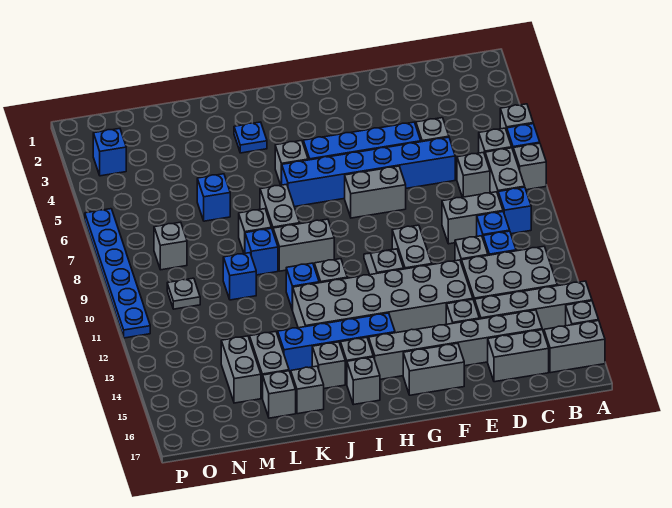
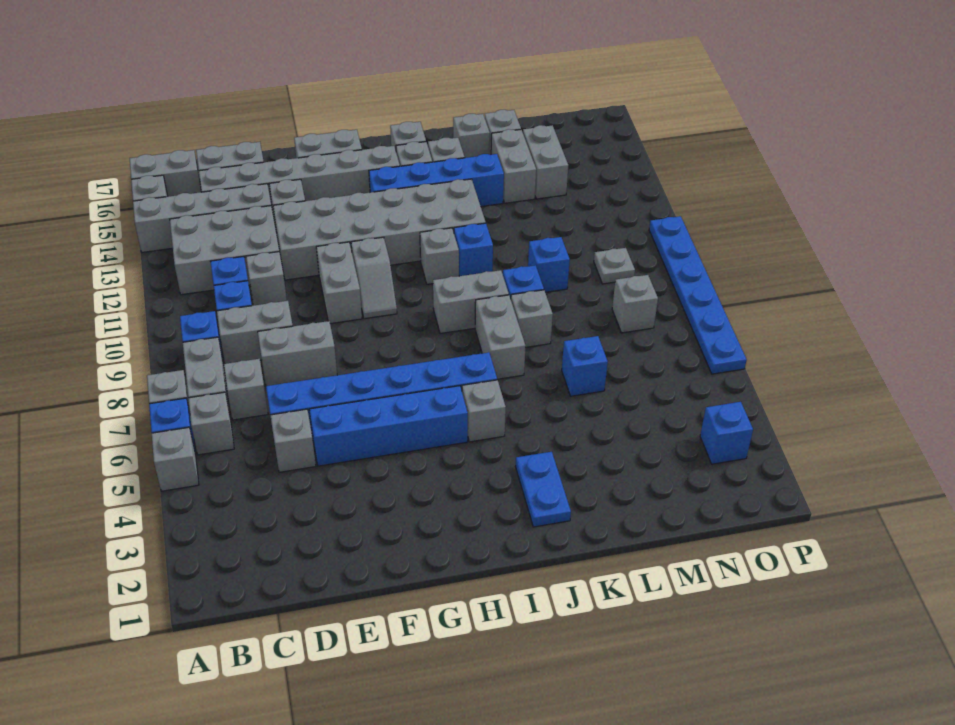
grey brick F7:G7 level 1 -> grey brick D8:E8 level 1
blue plate J3 level 1 -> blue plate J2:J3 level 1

